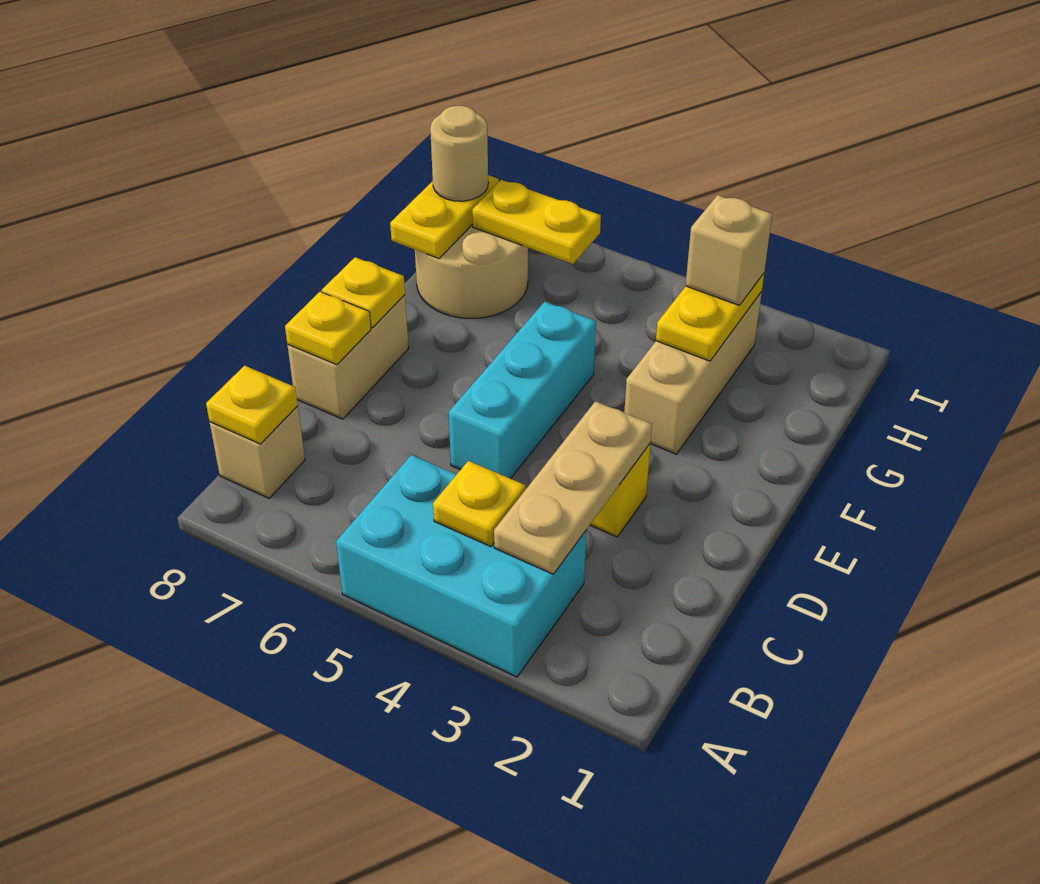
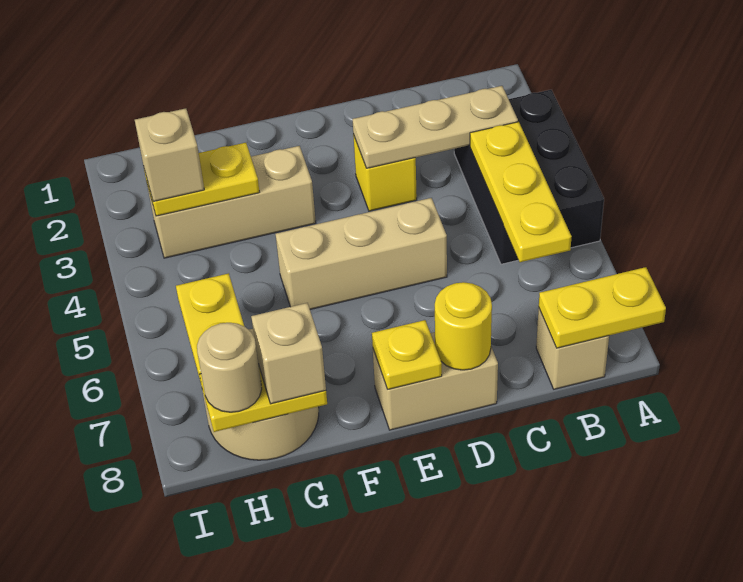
cyan brick A3:B5 level 1 -> black brick A3:B5 level 1
yellow plate B4 level 2 -> yellow plate B4:B6 level 2
yellow plate B8 level 2 -> yellow plate A8:B8 level 2
cyan brick D5:F5 level 1 -> tan brick D5:F5 level 1
yellow plate D8 level 2 -> yellow round brick D8 level 2
none -> tan brick G8 level 3

